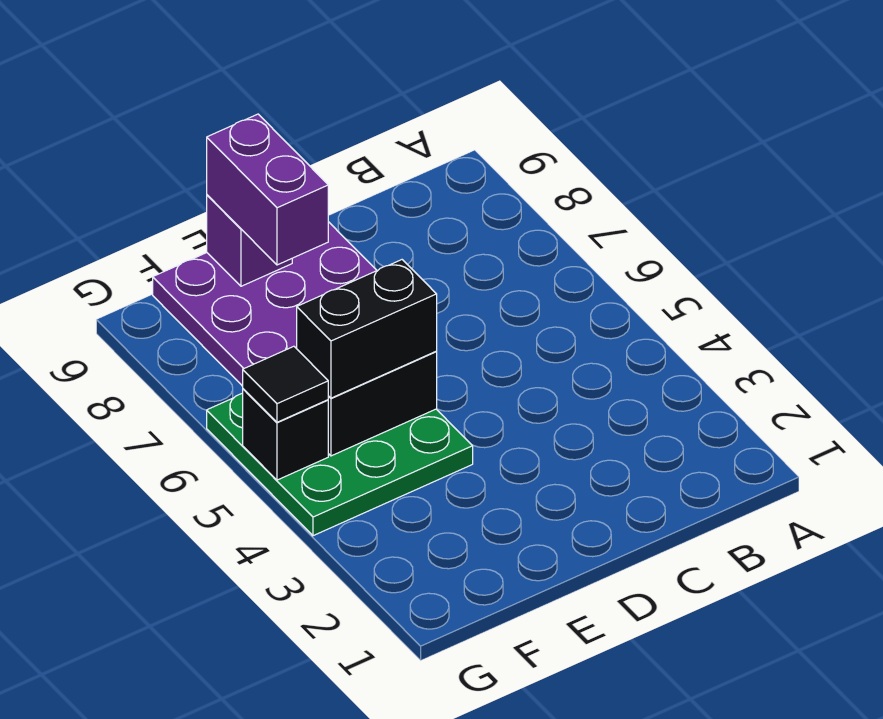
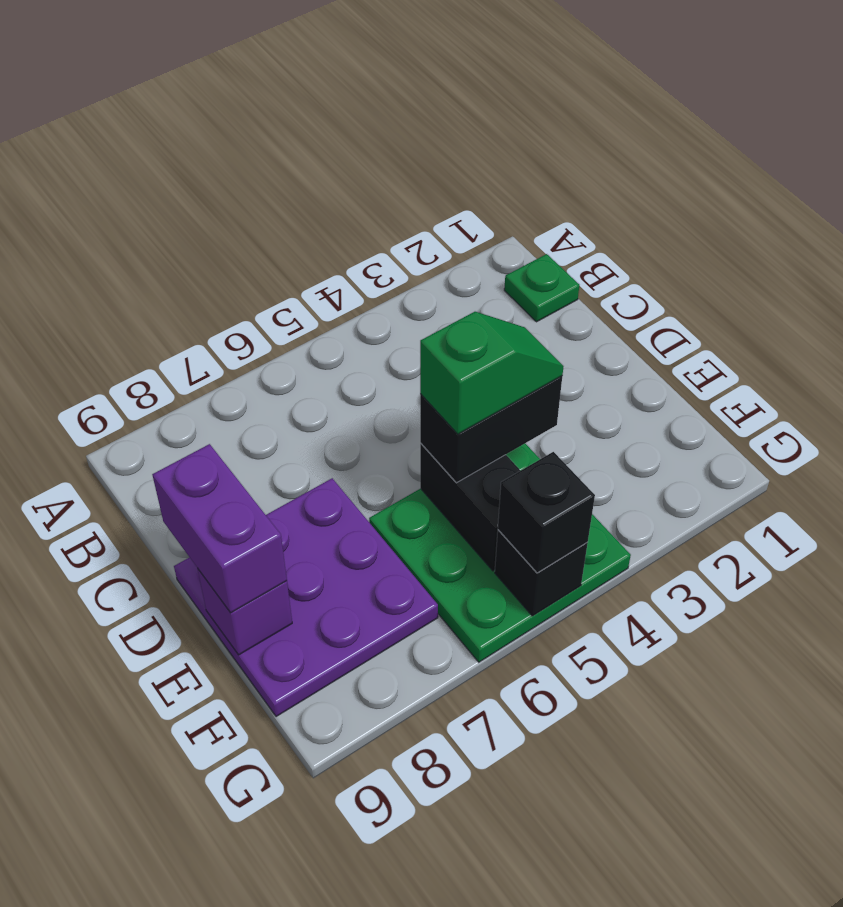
none -> green plate B1 level 1
none -> green slope E4:E5 level 4 top 5
black brick E5:F5 level 3 -> black brick E4:E5 level 3
purple brick E8:E9 level 3 -> purple brick D9:E9 level 3
black tile G5 level 3 -> black brick G5 level 3

